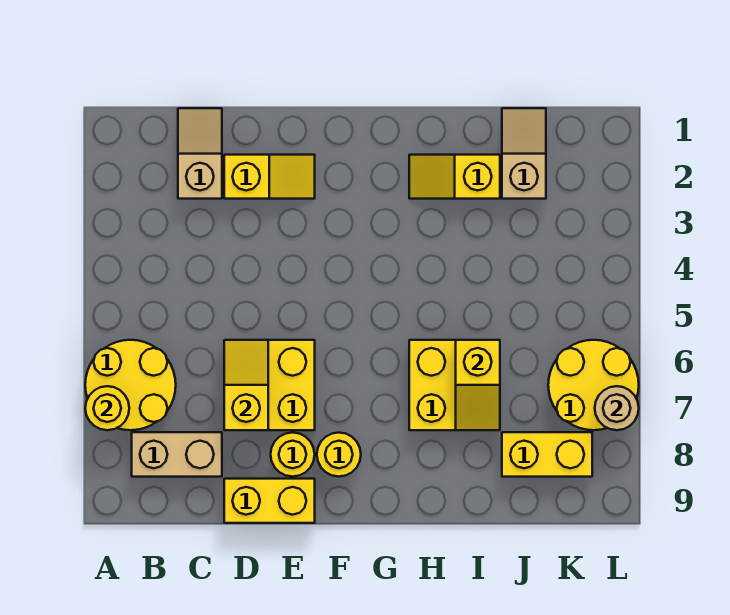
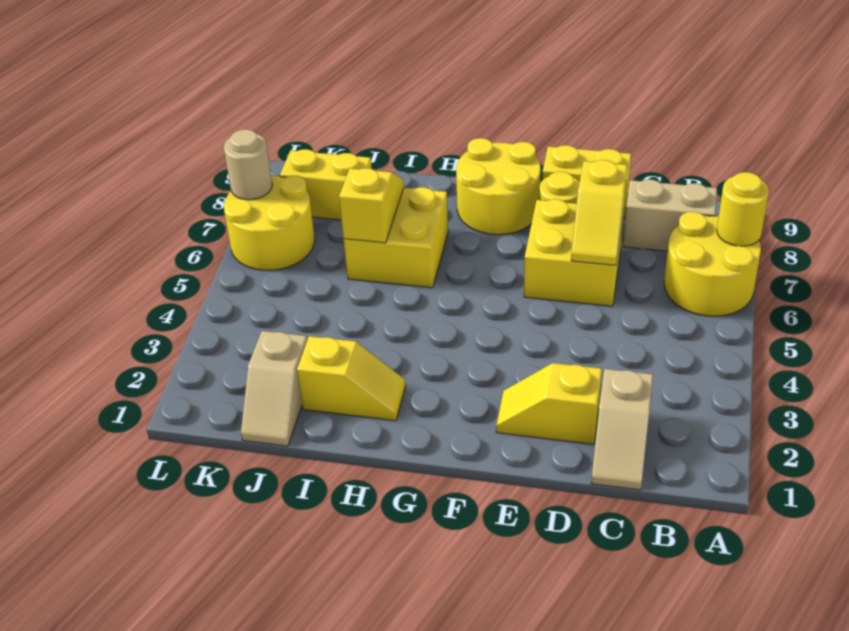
yellow round brick F8 level 1 -> yellow round brick F8:G9 level 1

